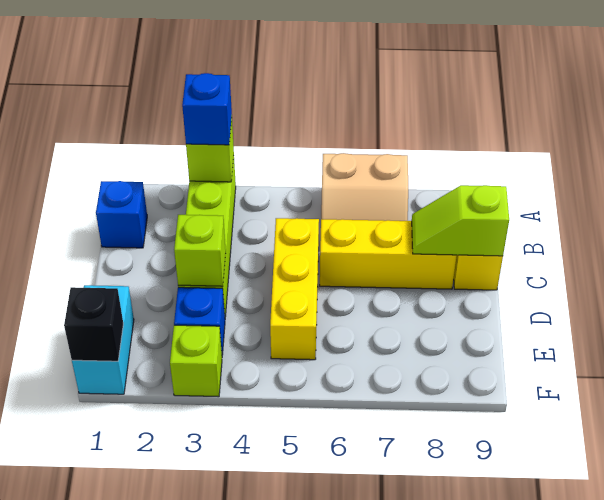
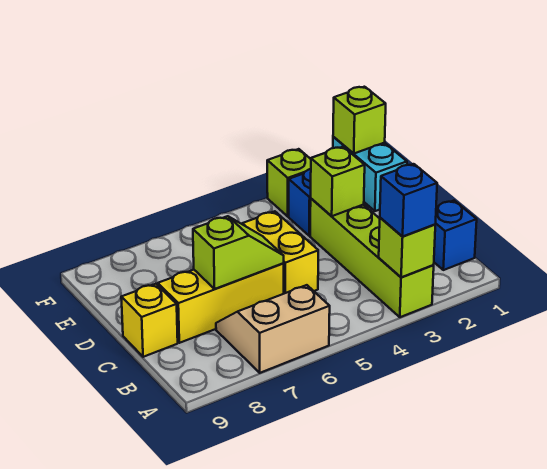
yellow brick C5:E5 level 1 -> yellow brick C5:D5 level 1
lime slope C8:C9 level 2 top 9 -> lime slope C6:C7 level 2 top 7
black brick F1 level 2 -> lime brick F1 level 2

